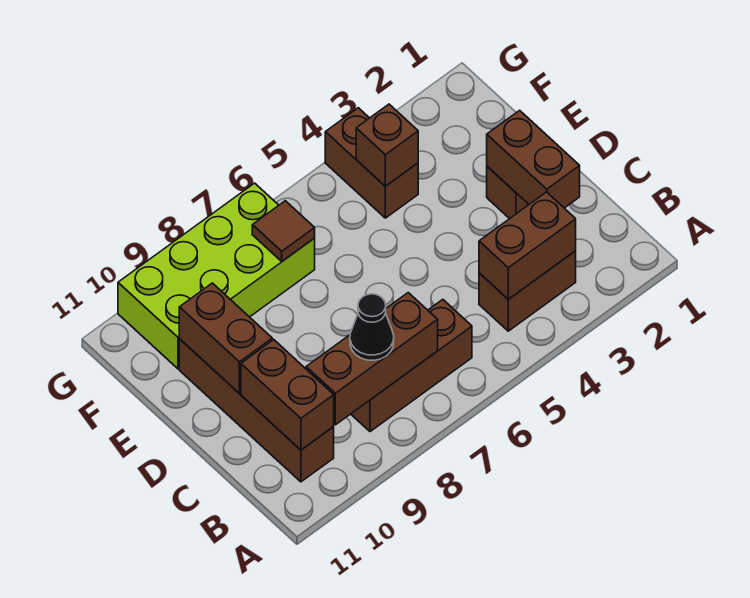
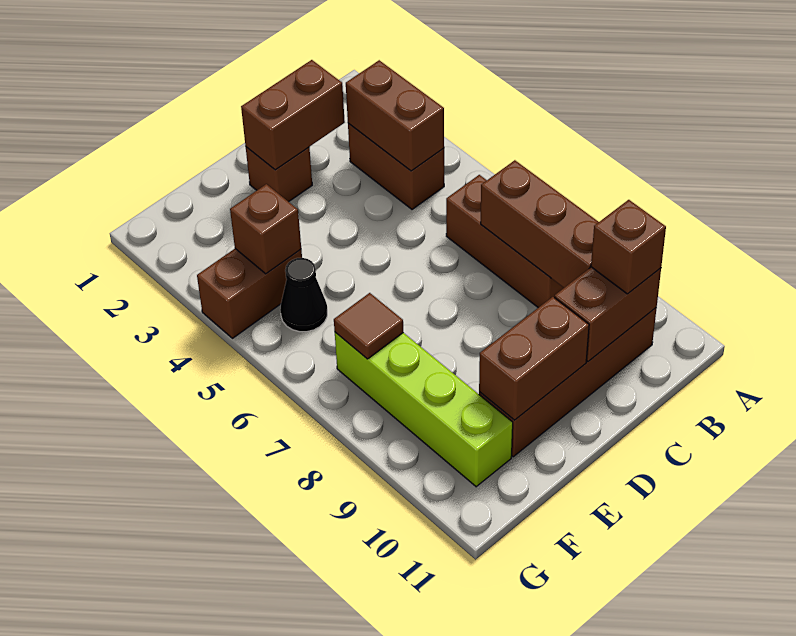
black cone B8 level 3 -> black cone F5 level 1
none -> brown brick B10 level 3
lime brick F7:G10 level 1 -> lime brick F7:F10 level 1

